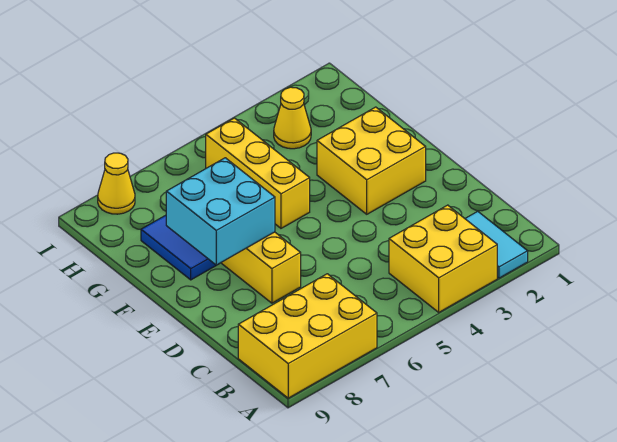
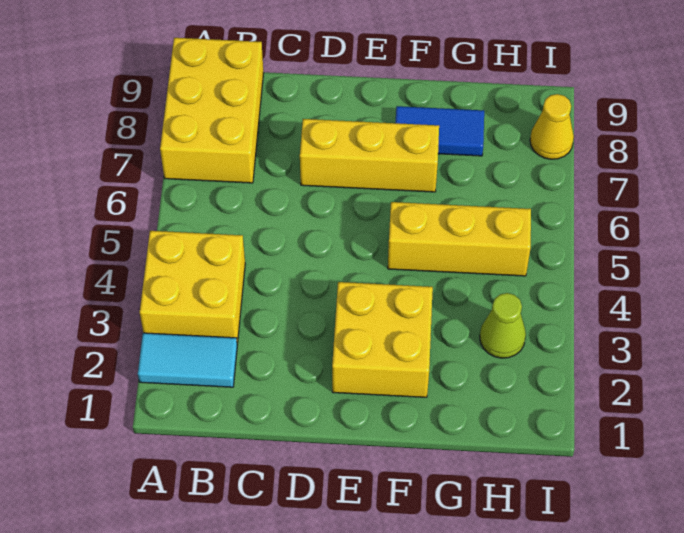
cyan brick E7:F8 level 2 -> none
yellow cone H3 level 1 -> lime cone H3 level 1

